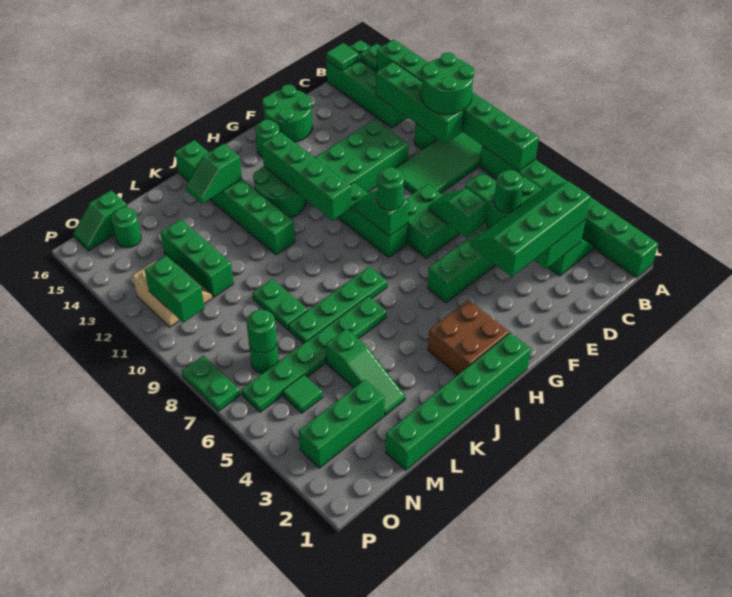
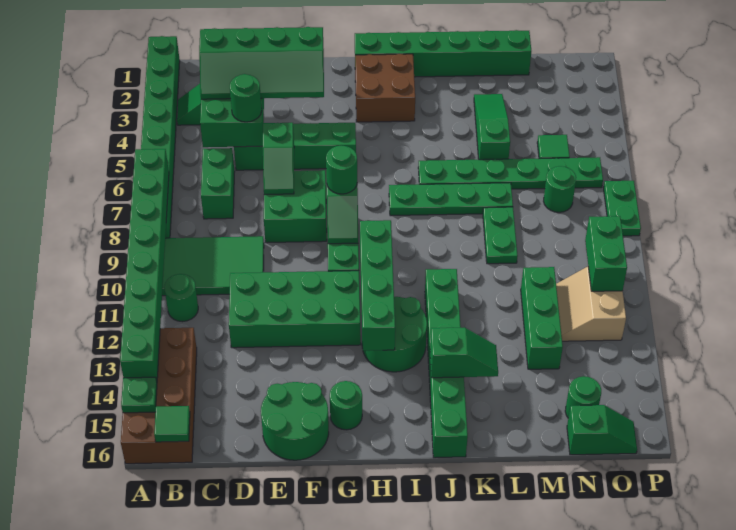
green round brick A10:B11 level 3 -> none
green brick A13:B16 level 1 -> brown brick A13:B16 level 1
green brick B10:B13 level 2 -> none
green brick M3:O3 level 1 -> none
green round brick N7 level 2 -> none

